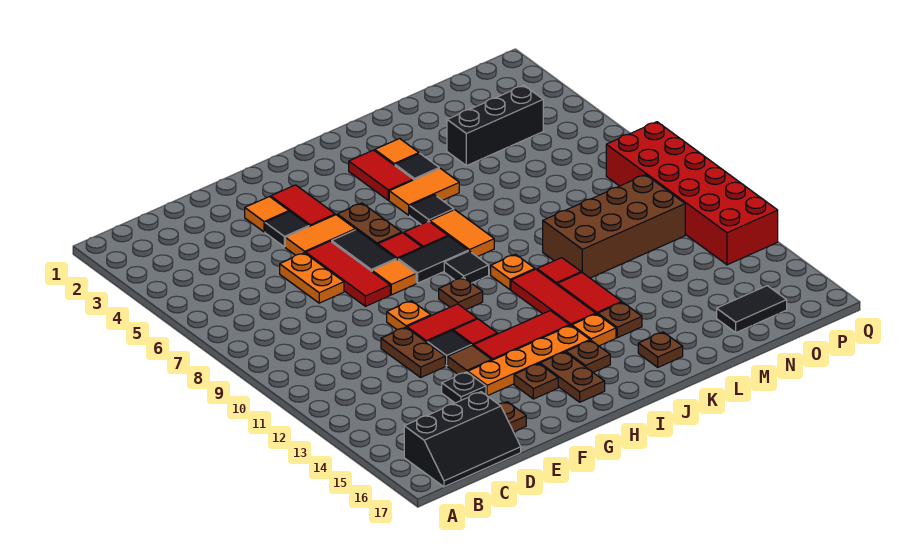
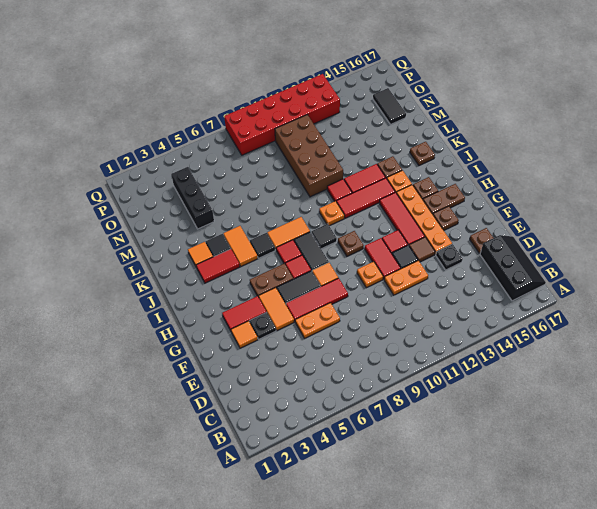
brown plate E11:E12 level 1 -> orange plate E11:E12 level 1
black tile F4 level 1 -> black plate F4 level 1

